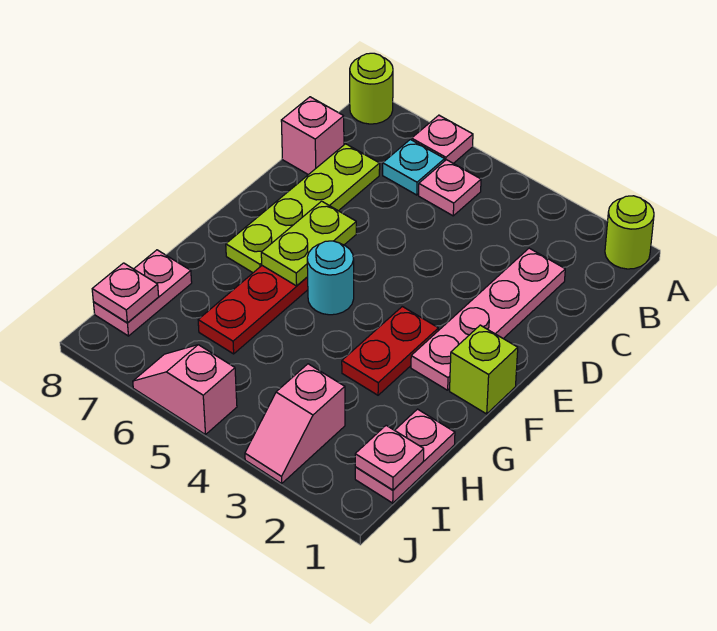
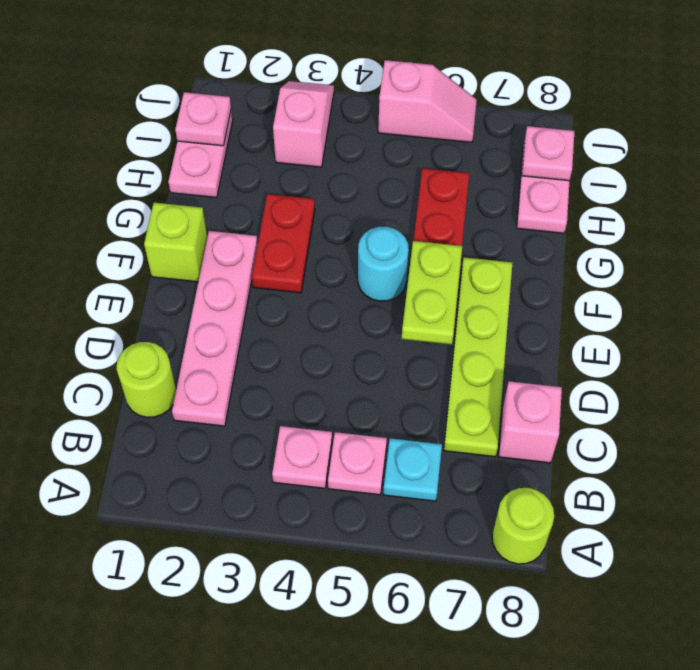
lime round brick A1 level 1 -> lime round brick C1 level 1
pink plate A6 level 1 -> pink plate B4 level 1

